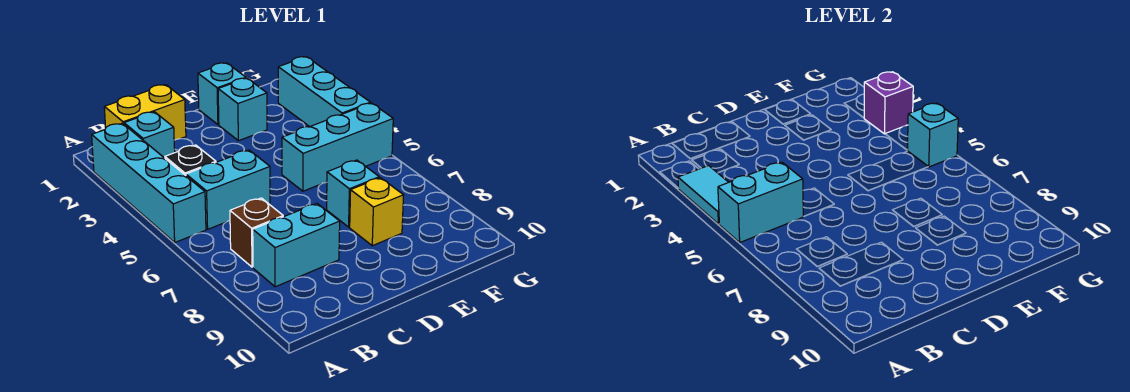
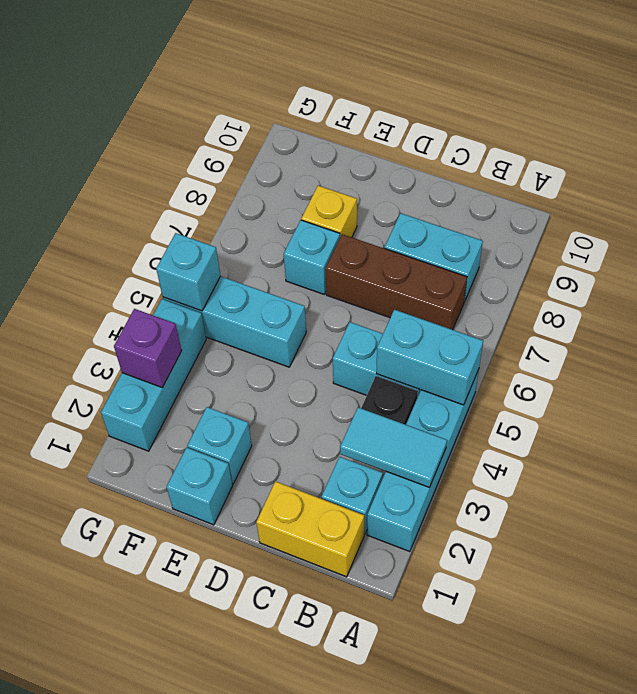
cyan tile A3:A4 level 2 -> cyan tile A3:B3 level 2
brown brick B7 level 1 -> brown brick B7:D7 level 1

